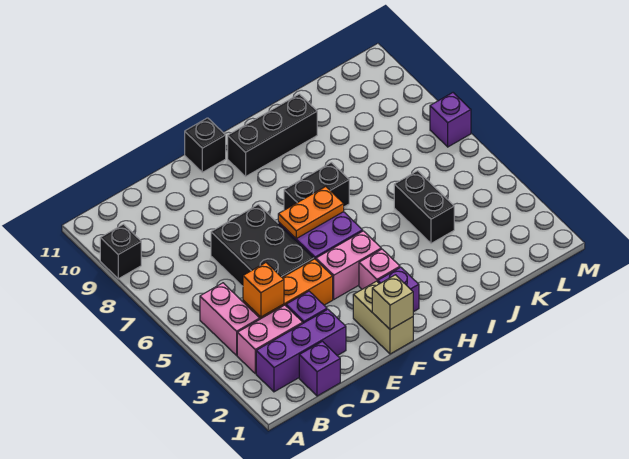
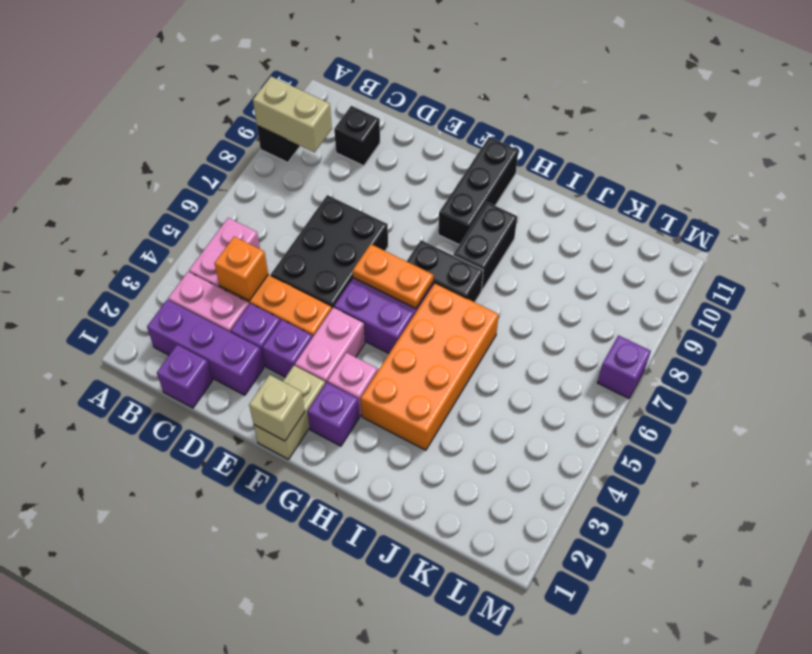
none -> tan brick A9:B9 level 2
none -> purple brick E3 level 1
pink brick F4:G4 level 1 -> pink brick F3:F4 level 1
black brick F11 level 1 -> black brick C10 level 1
black brick G10:I10 level 1 -> black brick G9:G11 level 1
none -> orange brick H3:I6 level 1
black brick J4:J5 level 1 -> black brick H8:H9 level 1

